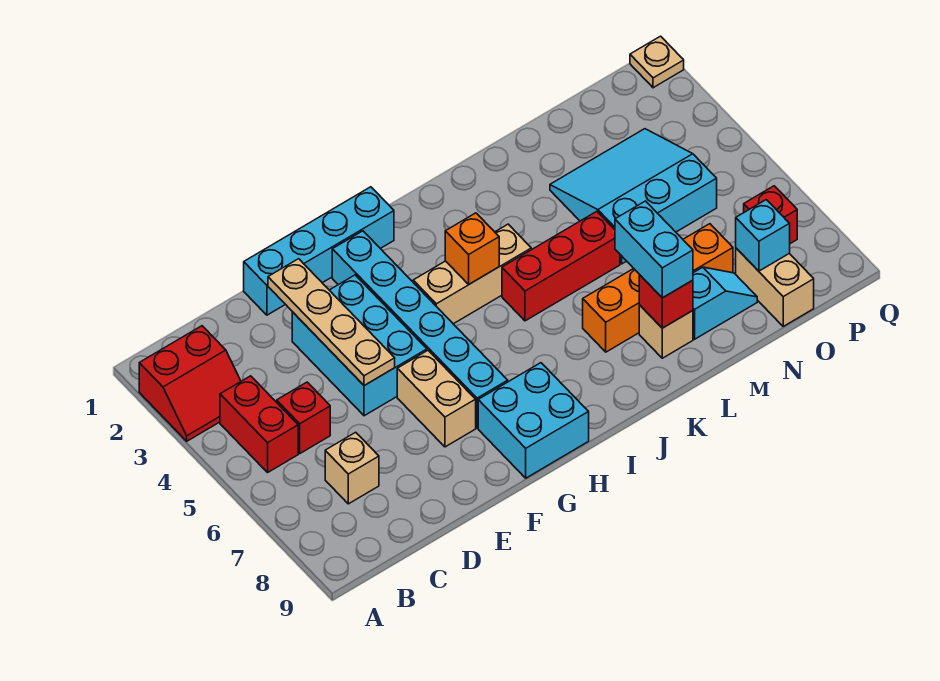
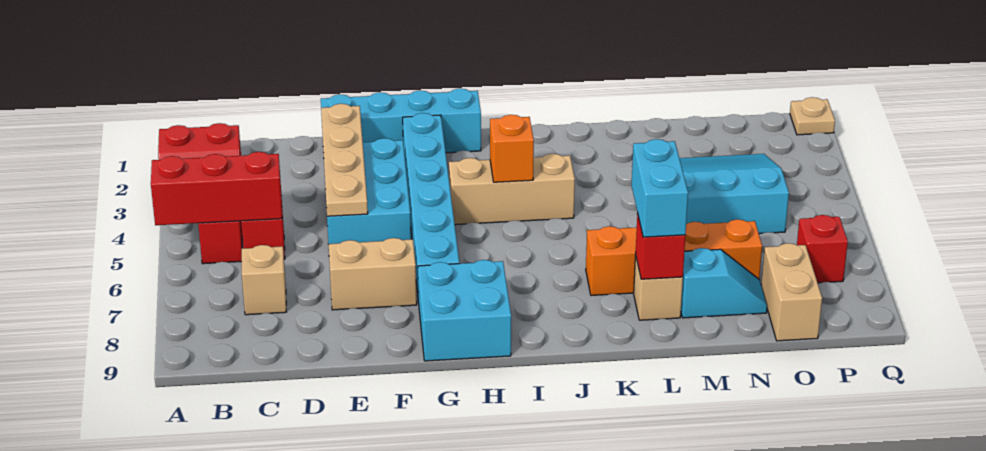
tan brick F6:F7 level 1 -> tan brick E7:F7 level 1
red brick J5:L5 level 1 -> red brick A5:C5 level 2
cyan brick O8 level 2 -> none

